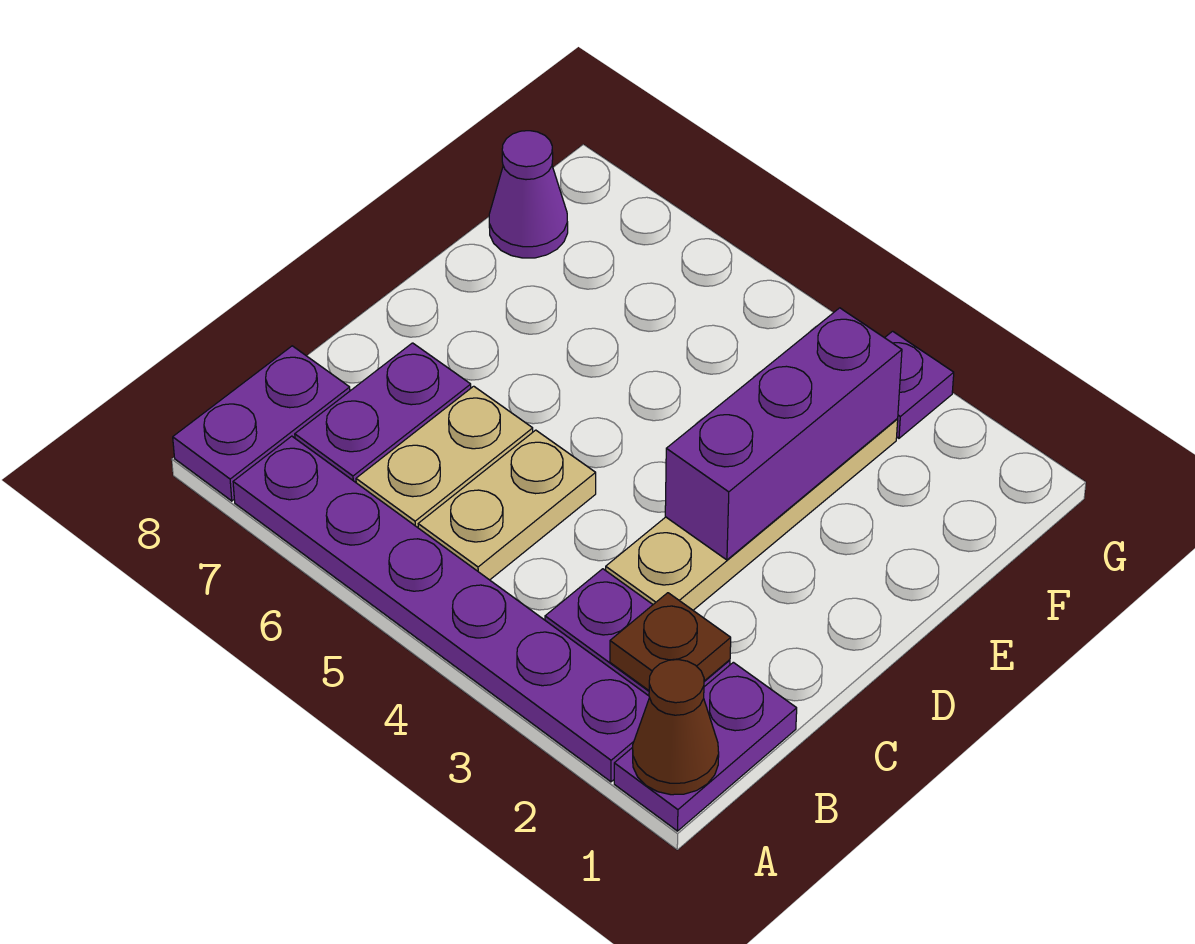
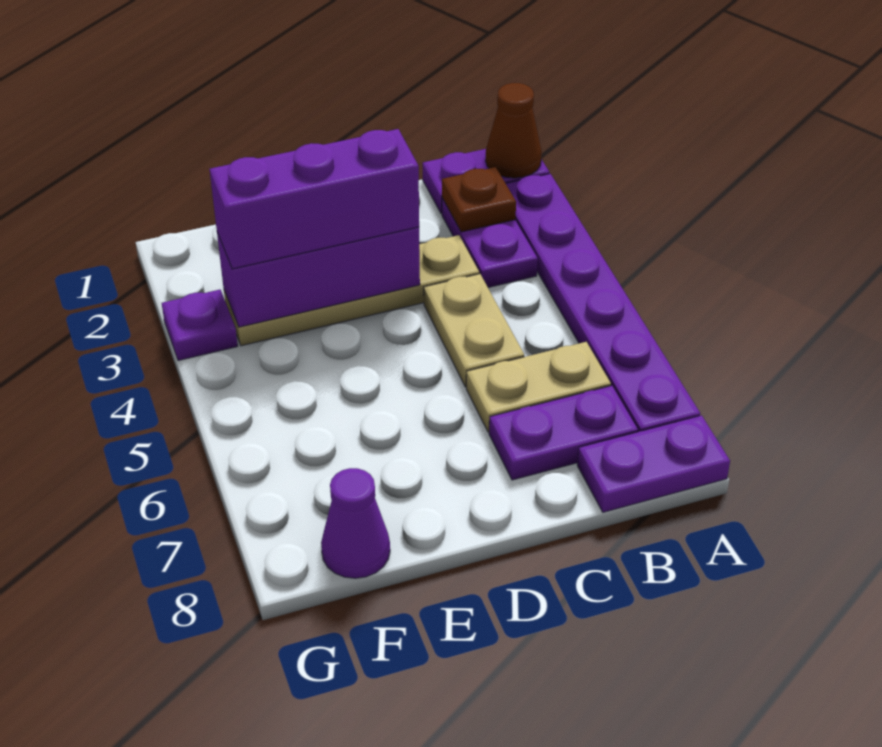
tan plate B5:C5 level 1 -> tan plate C4:C5 level 1
none -> purple brick D3:F3 level 3

